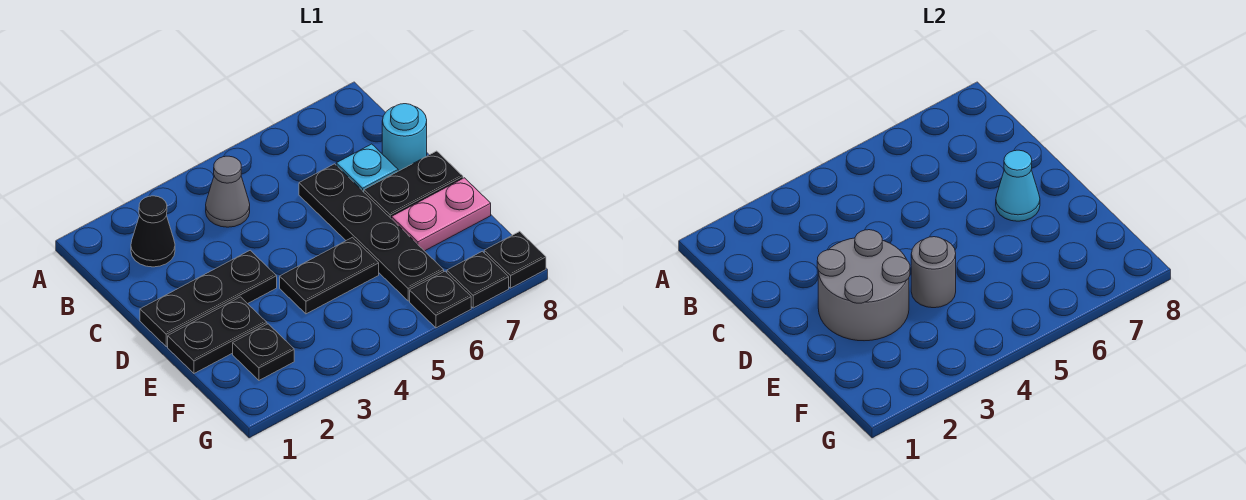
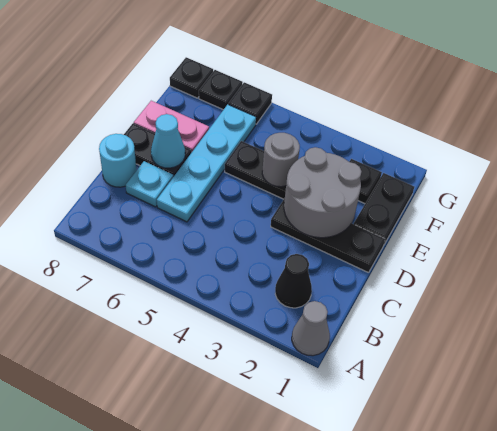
grey cone B4 level 1 -> grey cone A1 level 1
black plate C6:F6 level 1 -> cyan plate C6:F6 level 1
black plate E1:E2 level 1 -> black plate E1:F1 level 1

